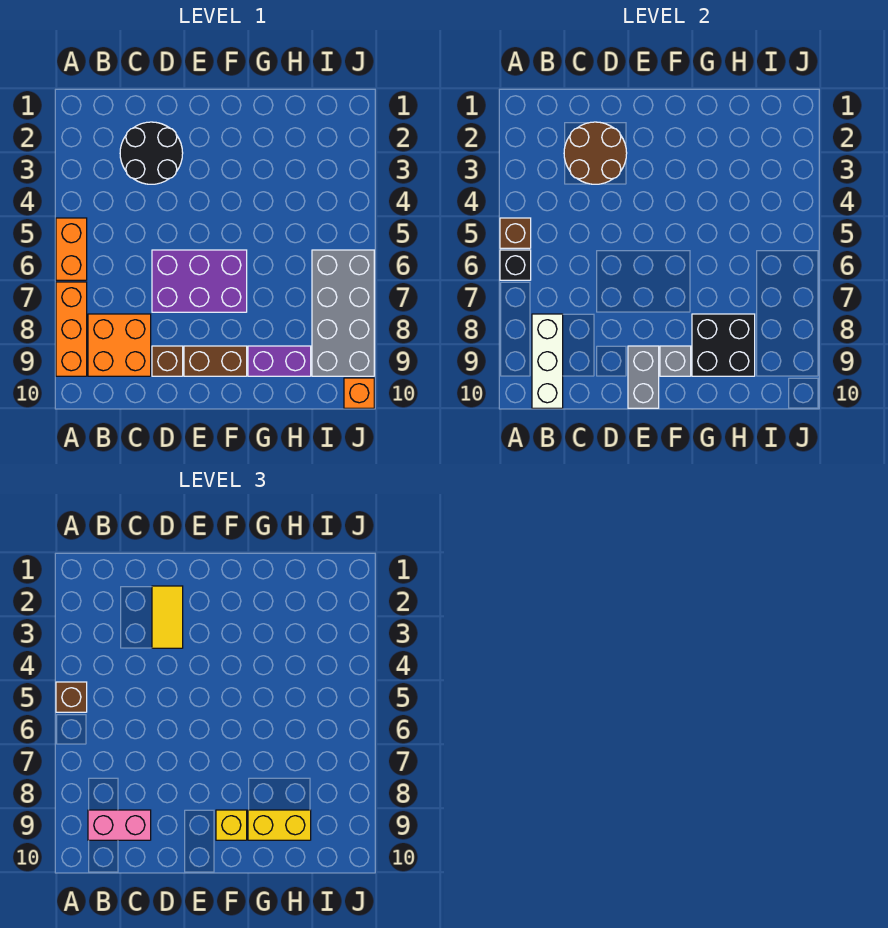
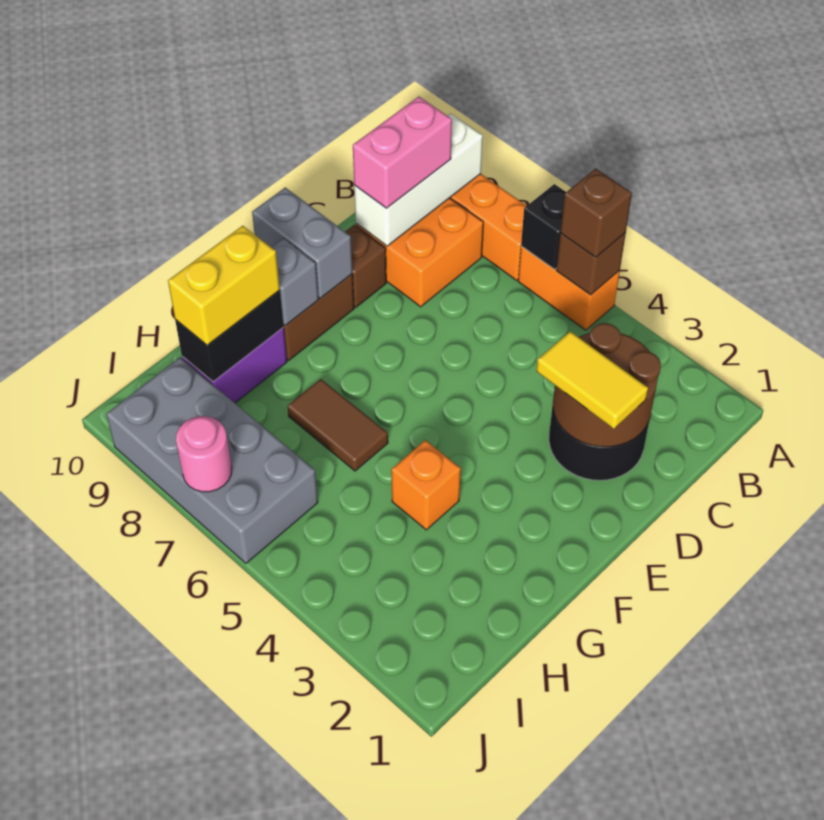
white brick B8:B10 level 2 -> white brick A9:C9 level 2
purple brick D6:F7 level 1 -> none
yellow brick F9 level 3 -> none
none -> brown tile G6:G7 level 1
black brick G8:H9 level 2 -> black brick G9:H9 level 2
none -> pink round brick J7 level 2
orange brick J10 level 1 -> orange brick G4 level 1

